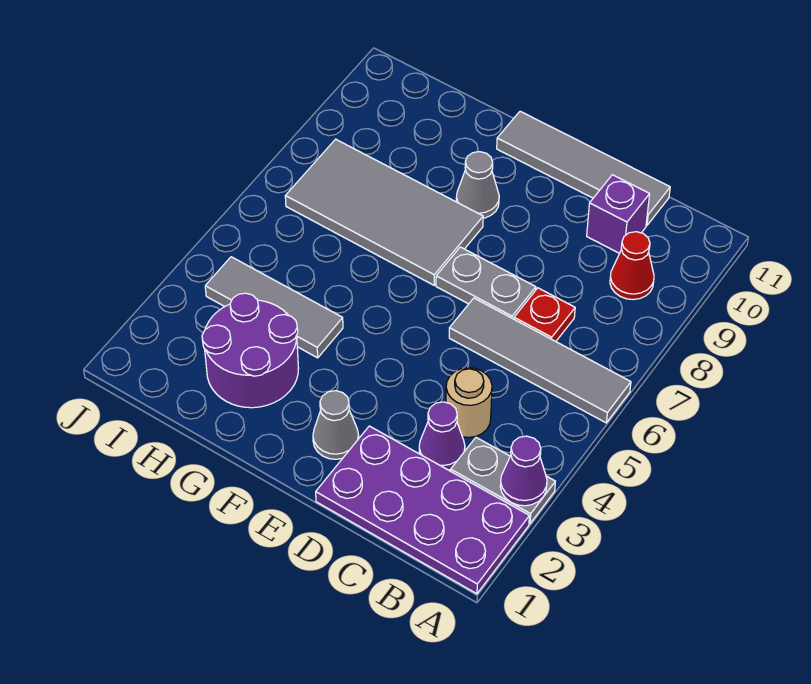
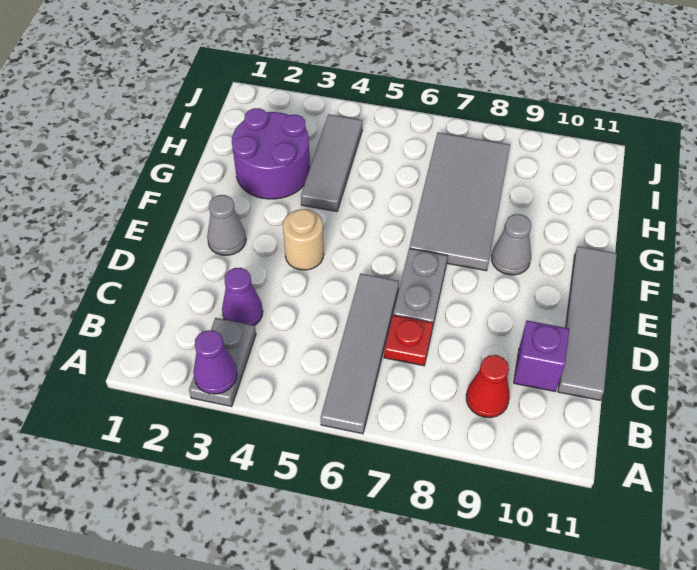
purple plate A1:D2 level 1 -> none
tan round brick C4 level 1 -> tan round brick E4 level 1

